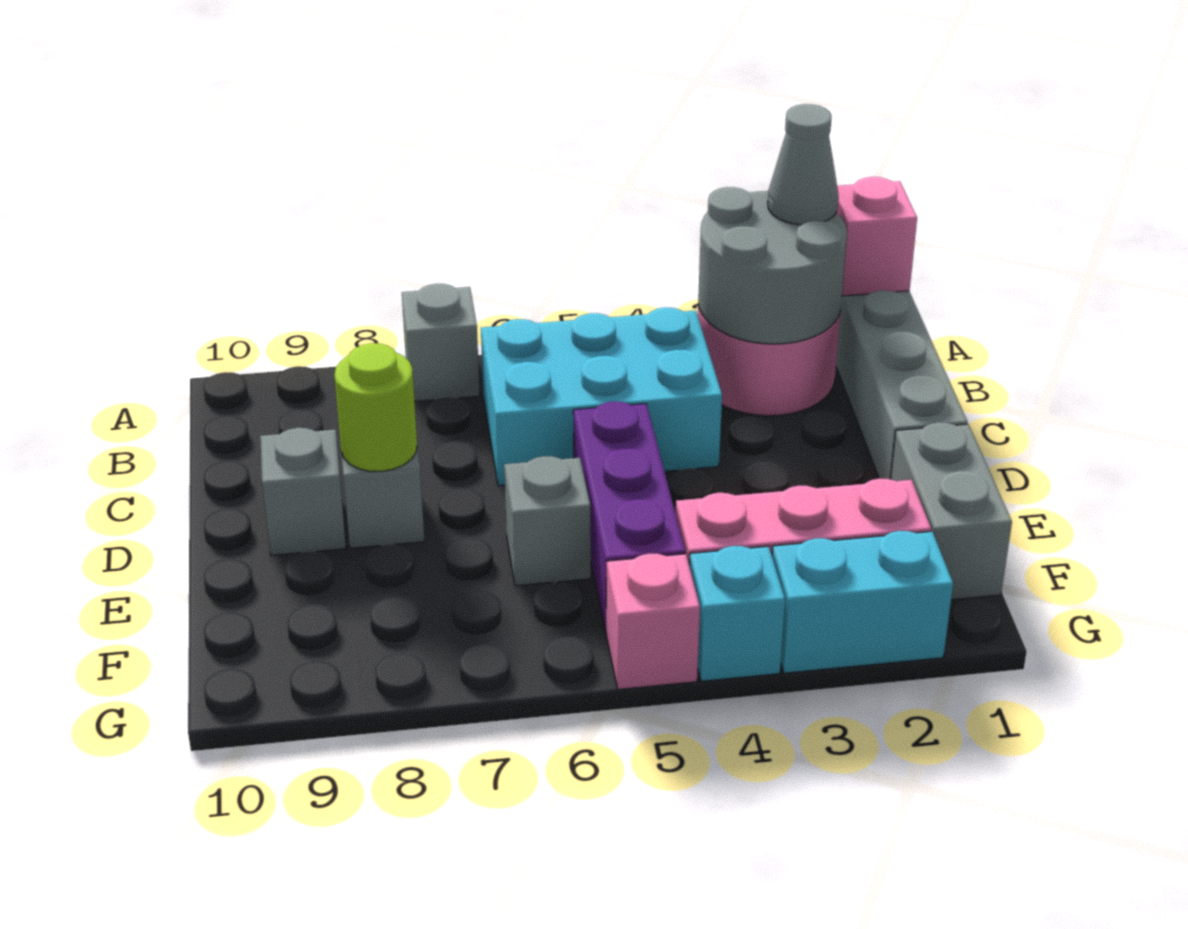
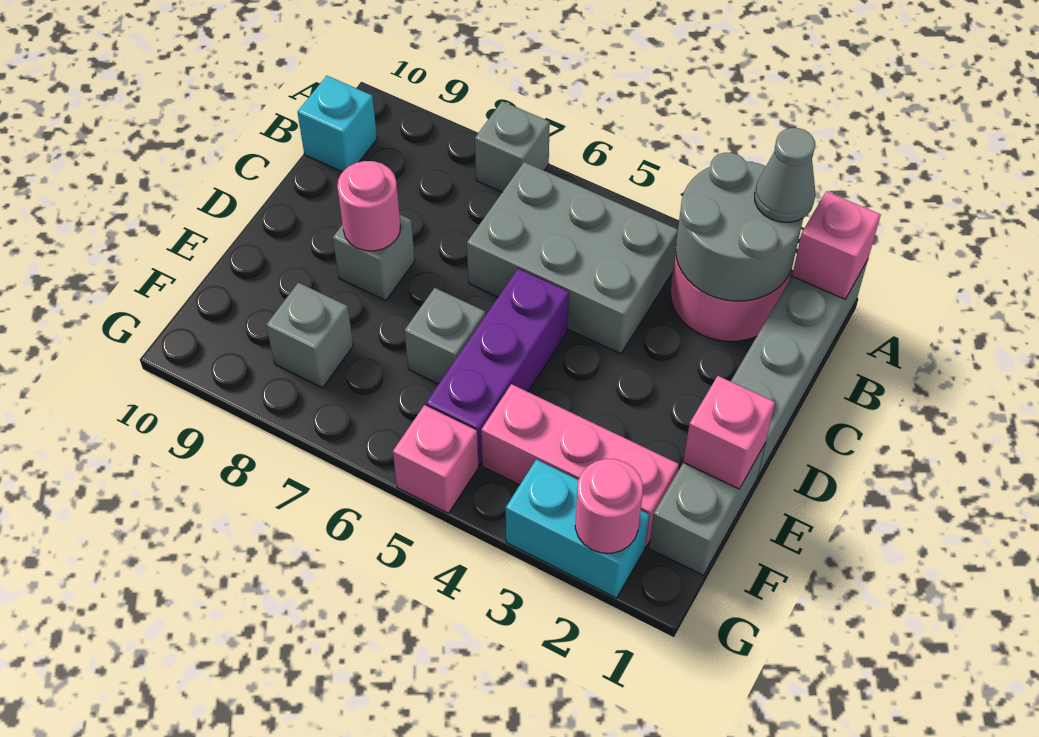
cyan brick B4:C6 level 1 -> grey brick B4:C6 level 1
lime round brick D8 level 2 -> pink round brick D8 level 2
grey brick D9 level 1 -> grey brick F8 level 1
none -> pink brick E1 level 2
none -> pink round brick G2 level 2
cyan brick G4 level 1 -> cyan brick B10 level 1

